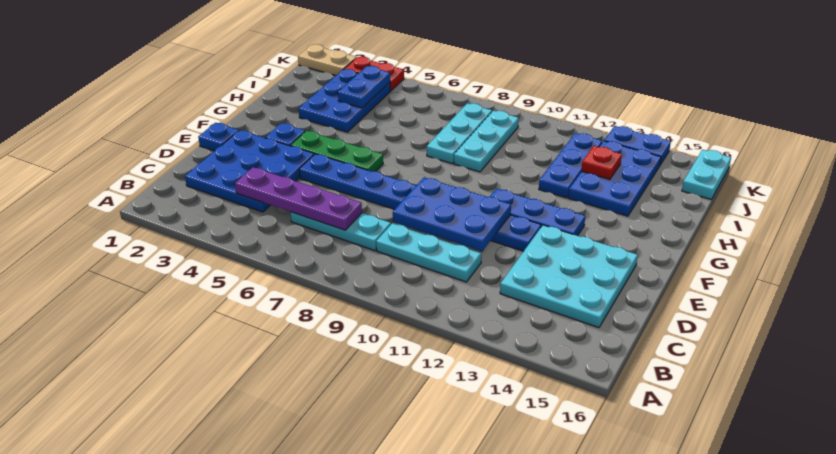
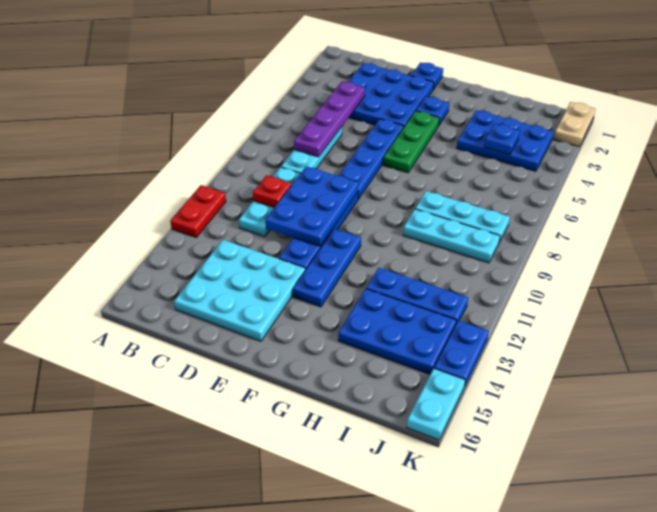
blue plate I4:J4 level 2 -> blue plate I4 level 2
red plate I13 level 2 -> red plate C10 level 2
cyan plate J16:K16 level 1 -> cyan plate K15:K16 level 1
red plate K3:K4 level 1 -> red plate A11:A12 level 1

